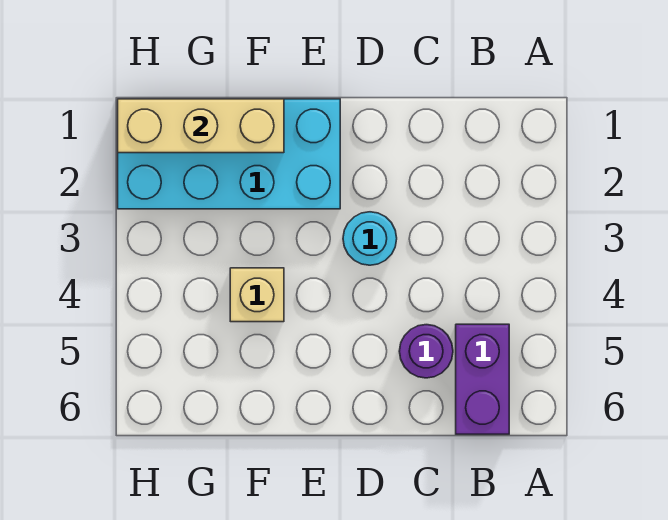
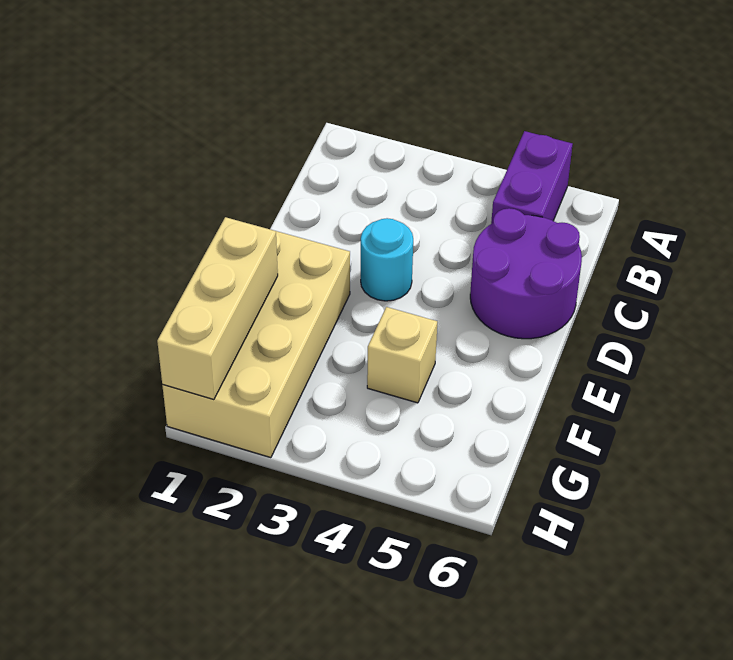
purple brick B5:B6 level 1 -> purple brick A5:B5 level 1
purple round brick C5 level 1 -> purple round brick C5:D6 level 1
cyan brick E1:H2 level 1 -> tan brick E1:H2 level 1

